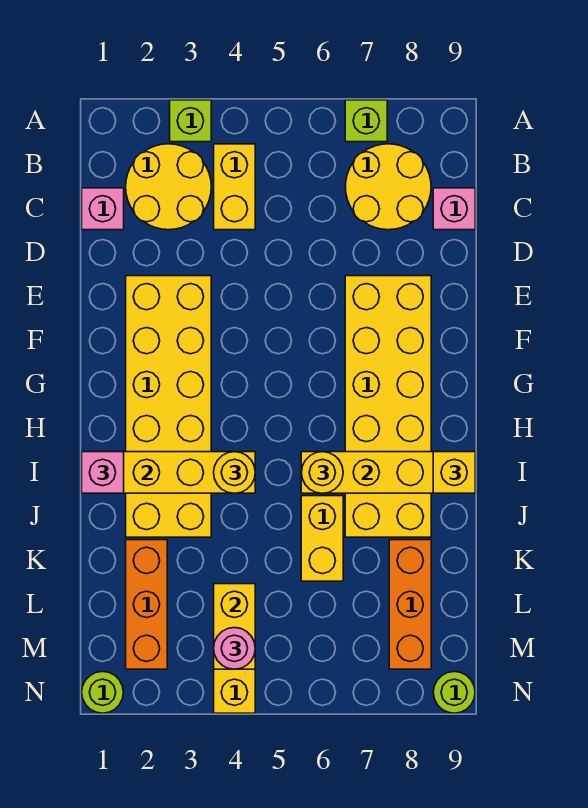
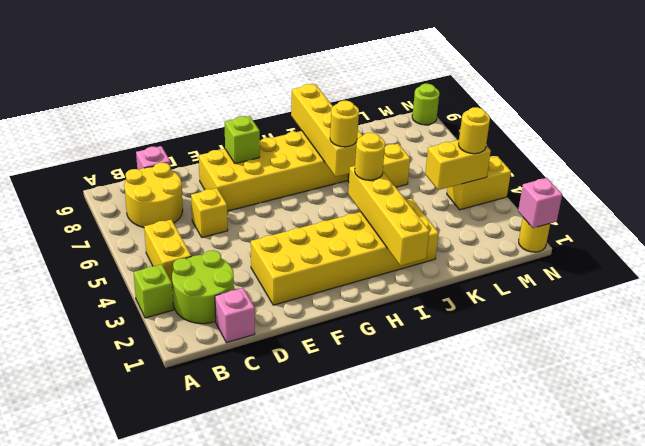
lime brick A7 level 1 -> lime brick F8 level 2
yellow round brick B2:C3 level 1 -> lime round brick B2:C3 level 1
yellow brick B4:C4 level 1 -> yellow brick B4:B5 level 1
pink brick I1 level 3 -> pink brick N1 level 2
yellow brick I9 level 3 -> yellow brick D6 level 1
orange brick K2:M2 level 1 -> none
orange brick K8:M8 level 1 -> none
pink round brick M4 level 3 -> yellow round brick M4 level 3
lime round brick N1 level 1 -> yellow round brick N1 level 1

